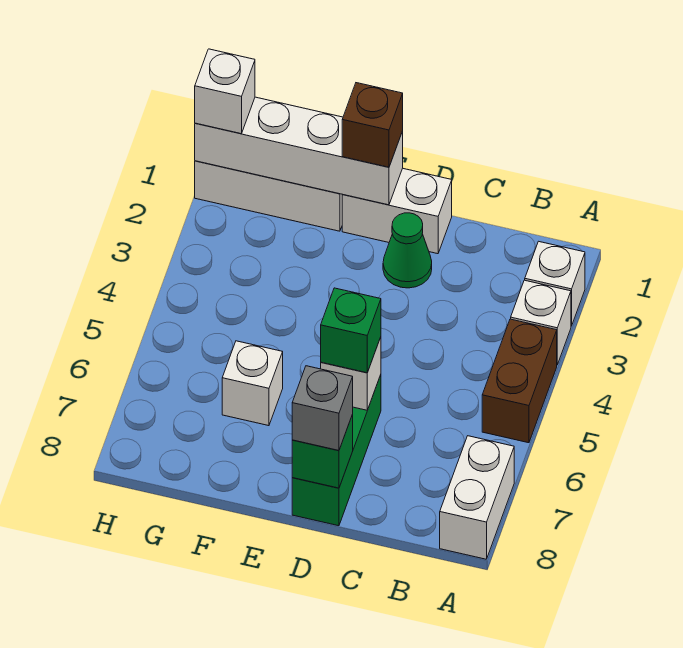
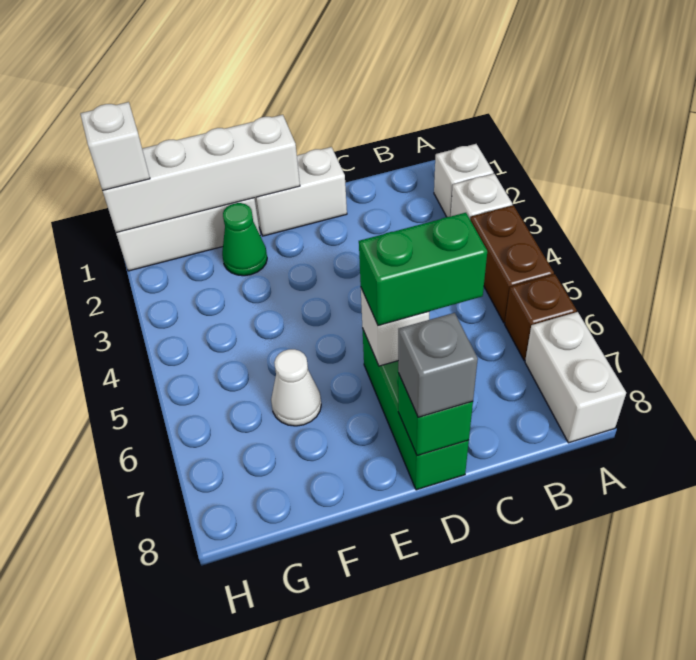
green cone D2 level 1 -> green cone F2 level 1
green brick D6 level 3 -> green brick C6:D6 level 3
brown brick E1 level 3 -> brown brick A6 level 1
white brick F6 level 1 -> white cone F6 level 1

